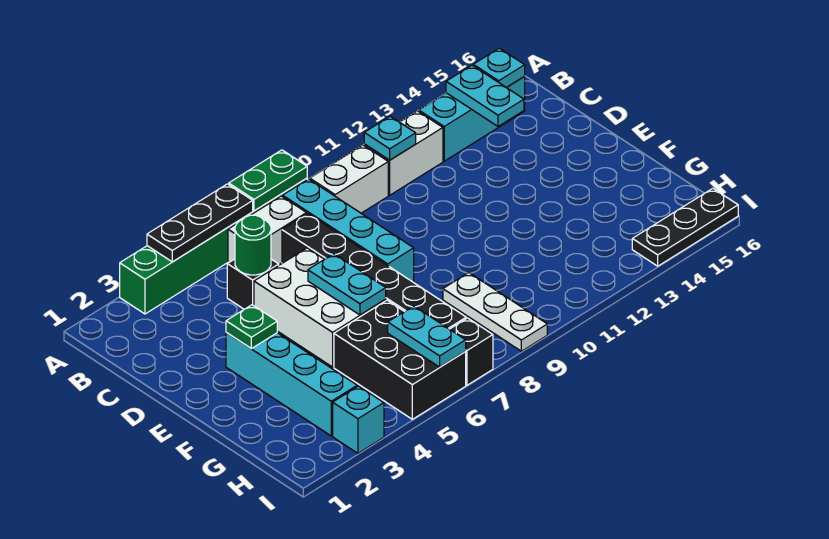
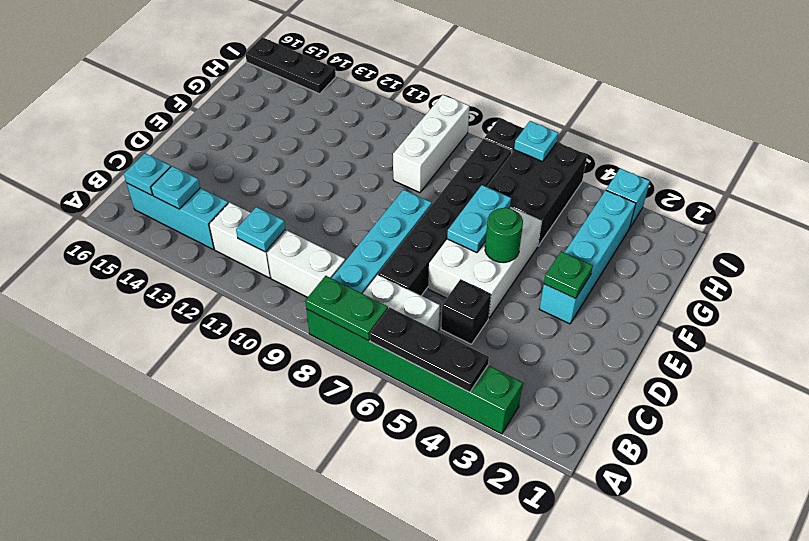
cyan plate B14:C14 level 2 -> cyan plate B14 level 2
green round brick C5 level 2 -> green round brick E5 level 2
white plate G9:I9 level 1 -> white brick G9:I9 level 1
cyan plate H6:I6 level 2 -> cyan plate I6 level 2

